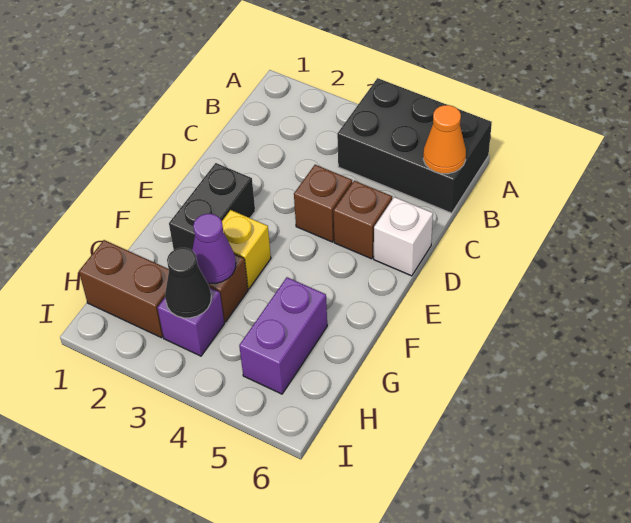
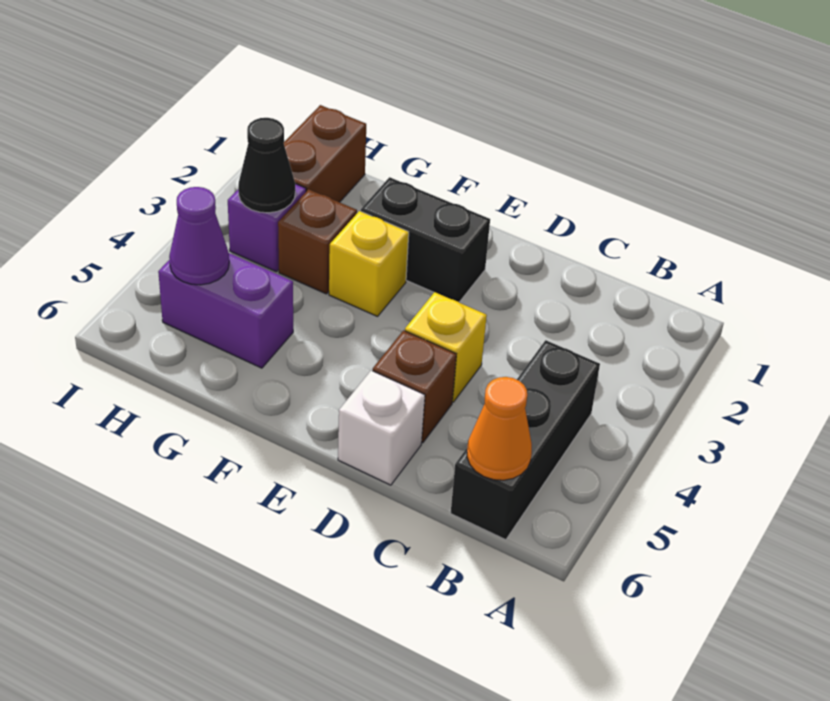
black brick A4:B6 level 1 -> black brick B4:B6 level 1
brown brick D4 level 1 -> yellow brick D4 level 1
purple cone G3 level 2 -> purple cone H5 level 2

